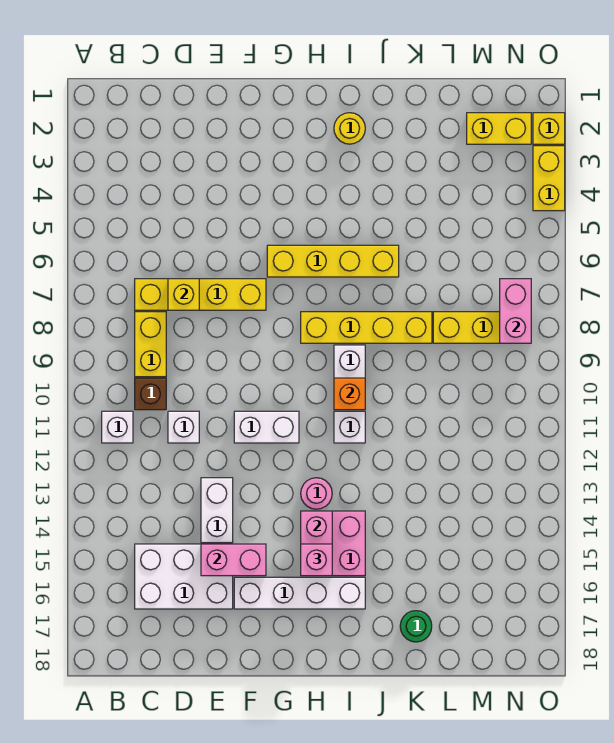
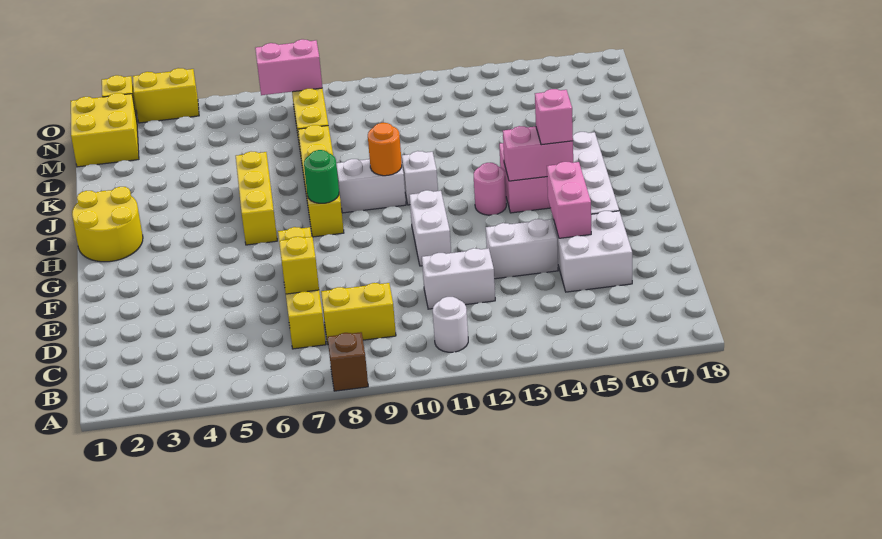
white brick B11 level 1 -> white round brick B11 level 1
brown brick C10 level 1 -> brown brick A8 level 1
white brick C15:E16 level 1 -> white brick D15:E16 level 1
white brick D11 level 1 -> white brick D11:D12 level 1
yellow brick G6:J6 level 1 -> yellow brick H6:J6 level 1
yellow round brick I2 level 1 -> yellow round brick H1:I2 level 1
orange brick I10 level 2 -> orange round brick I10 level 2
green round brick K17 level 1 -> green round brick H8 level 2
yellow brick M2:N2 level 1 -> yellow brick M1:N2 level 1

